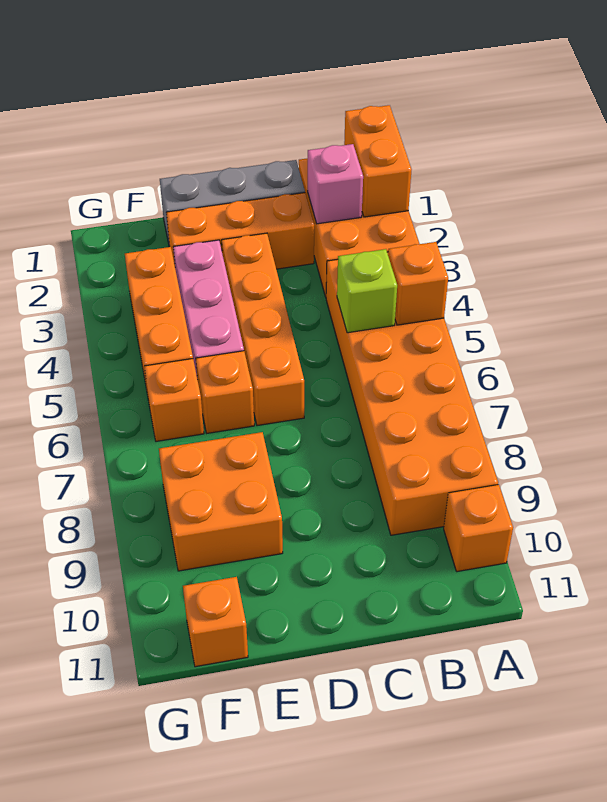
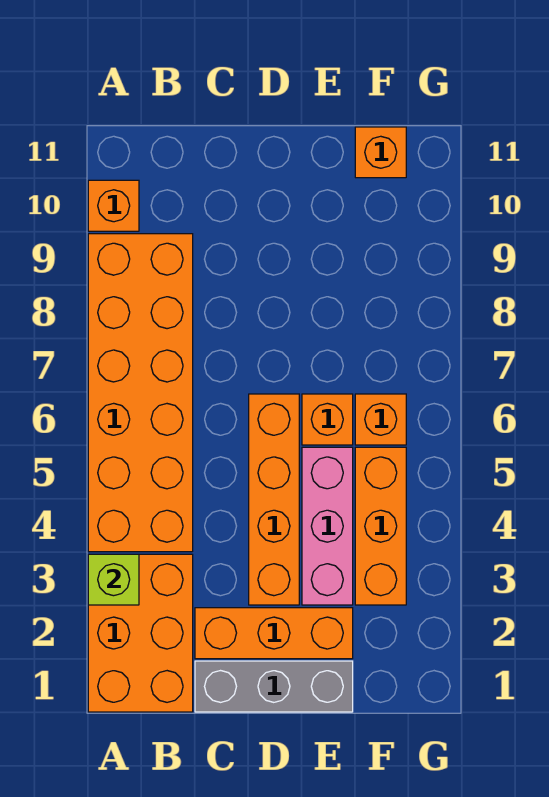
orange brick A1:A2 level 2 -> none
orange brick A5 level 2 -> none
pink brick B2 level 2 -> none
lime brick B5 level 2 -> lime brick A3 level 2
orange brick E8:F9 level 1 -> none

